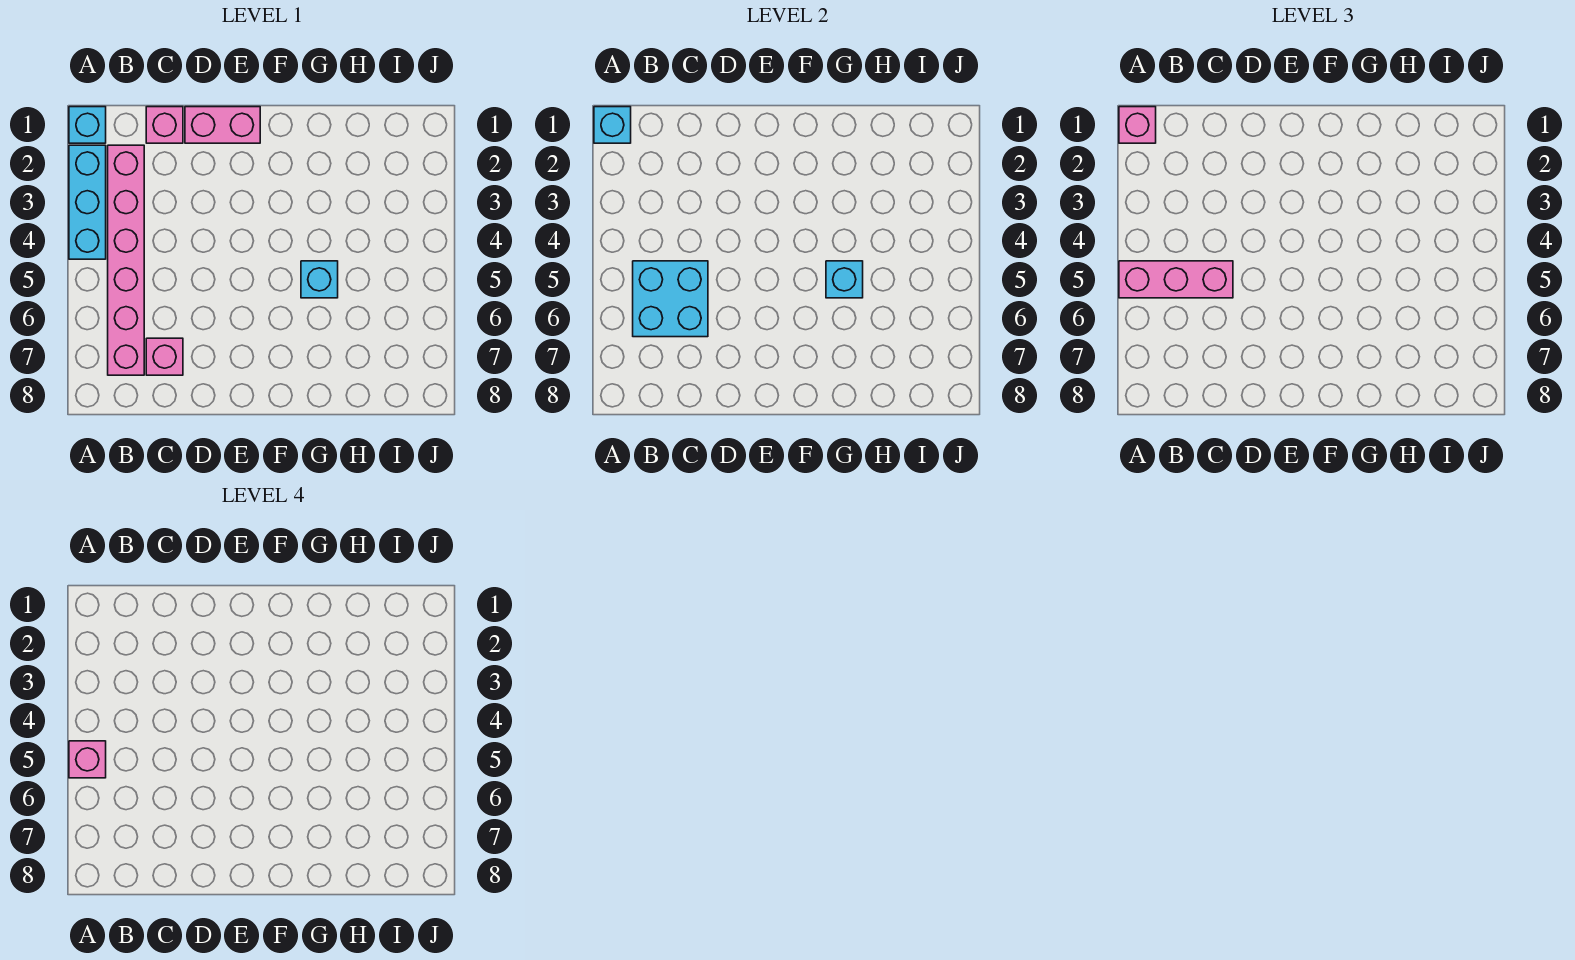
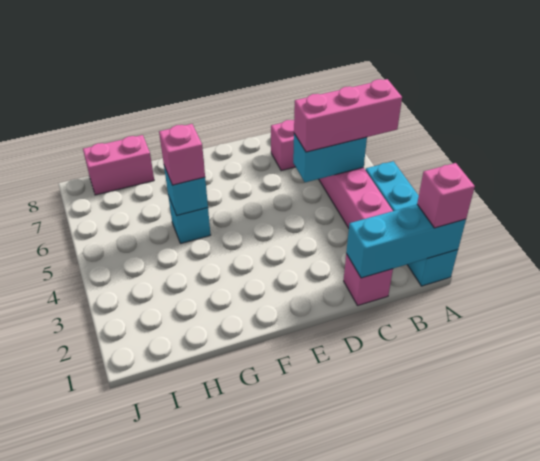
cyan brick A1 level 2 -> cyan brick A1:C1 level 2
pink brick A5 level 4 -> pink brick G5 level 3
cyan brick B5:C6 level 2 -> cyan brick B5:C5 level 2
pink brick D1:E1 level 1 -> pink brick H8:I8 level 1

